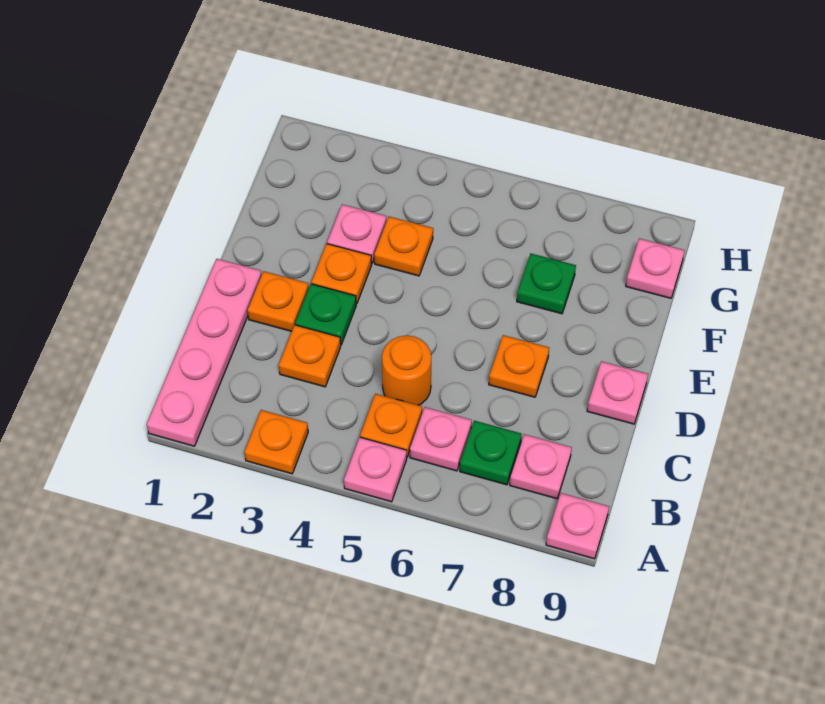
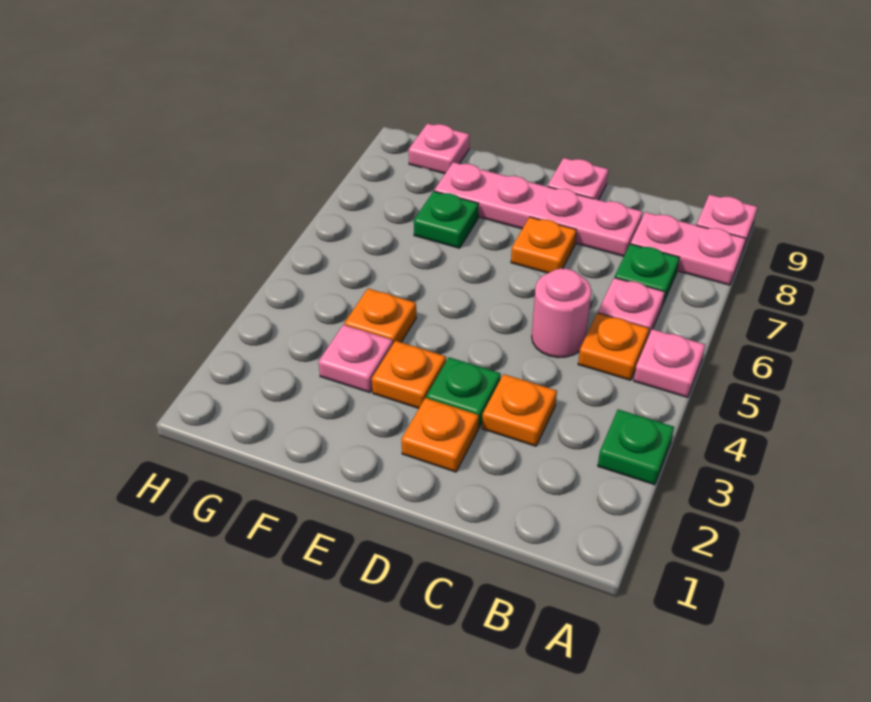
pink plate A1:D1 level 1 -> pink plate C8:F8 level 1
orange plate A3 level 1 -> green plate A3 level 1
pink plate B8 level 1 -> pink plate A8:B8 level 1
orange round brick C5 level 1 -> pink round brick C5 level 1

